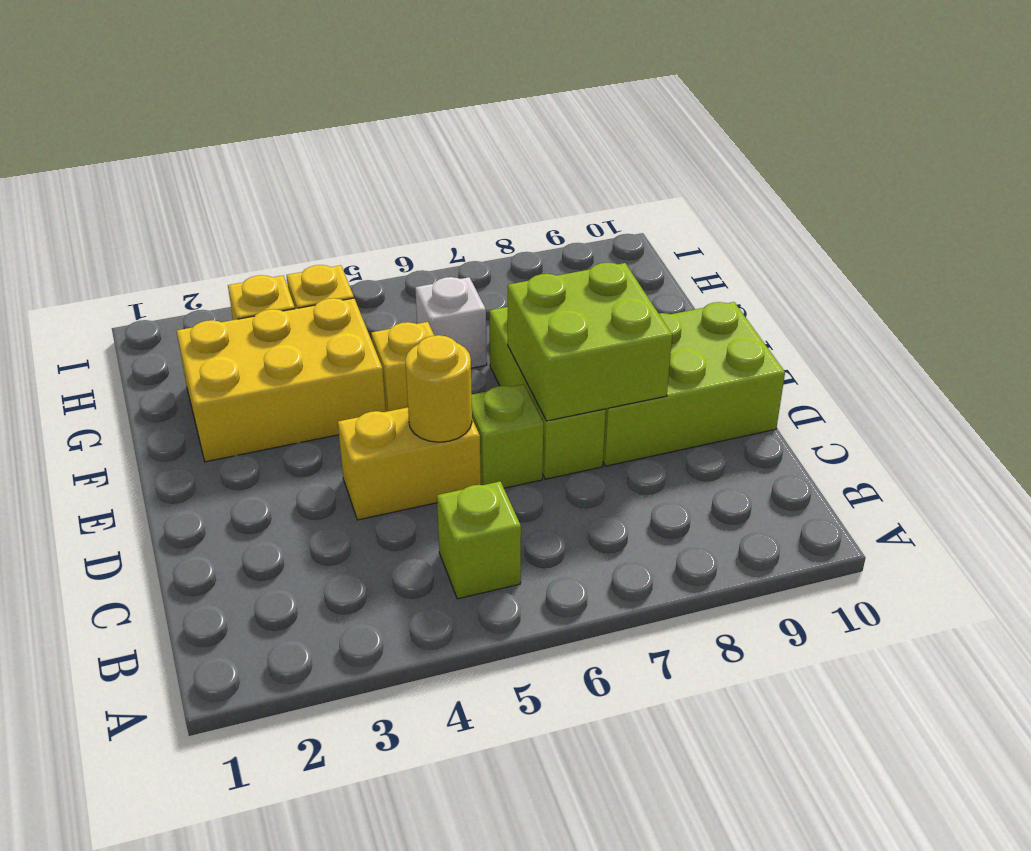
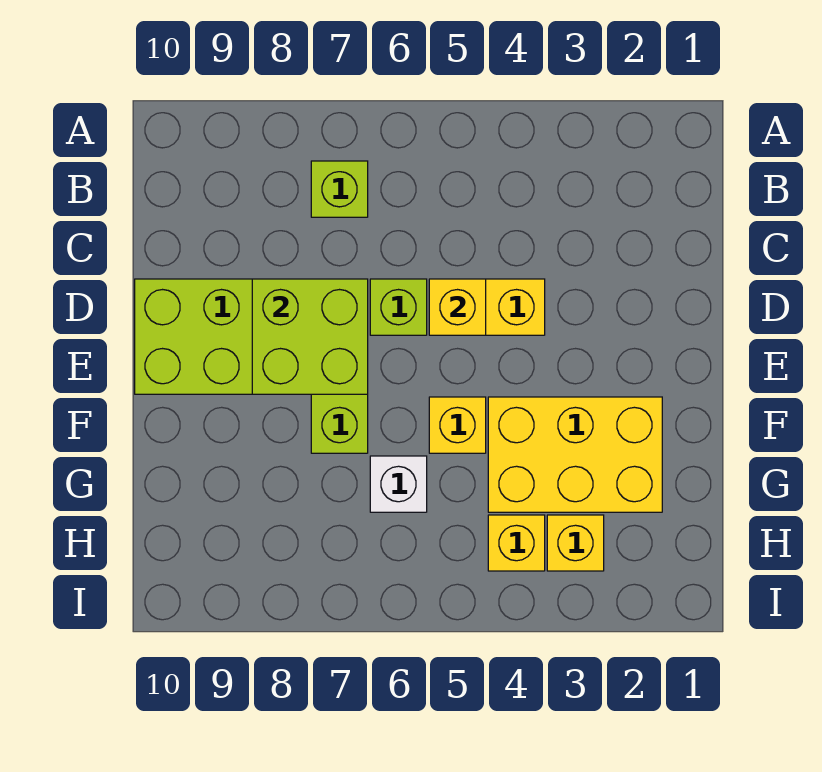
lime brick B5 level 1 -> lime brick B7 level 1
yellow round brick D5 level 2 -> yellow brick D5 level 2

